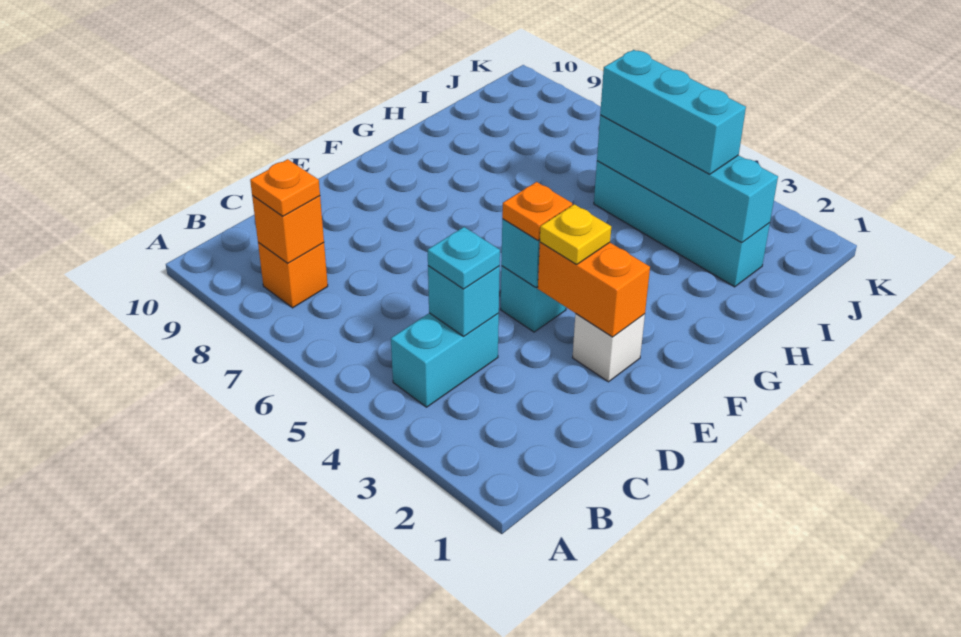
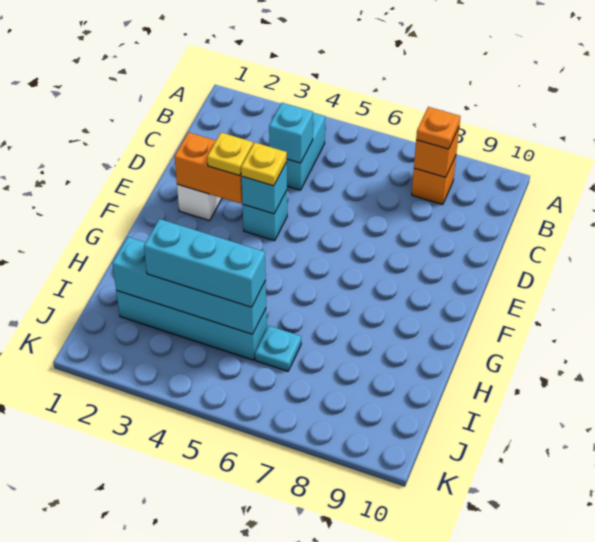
cyan plate C4 level 3 -> cyan plate I6 level 1
orange plate E4 level 3 -> yellow plate E4 level 3

